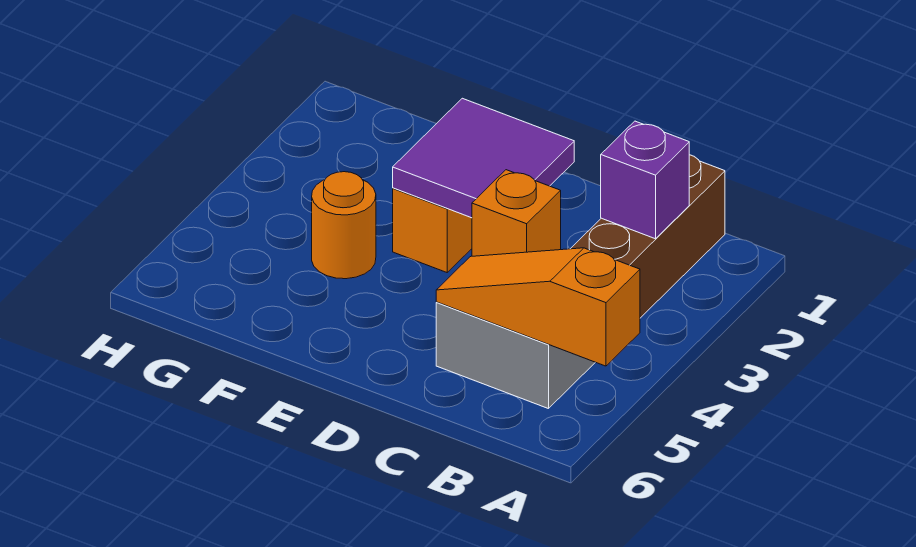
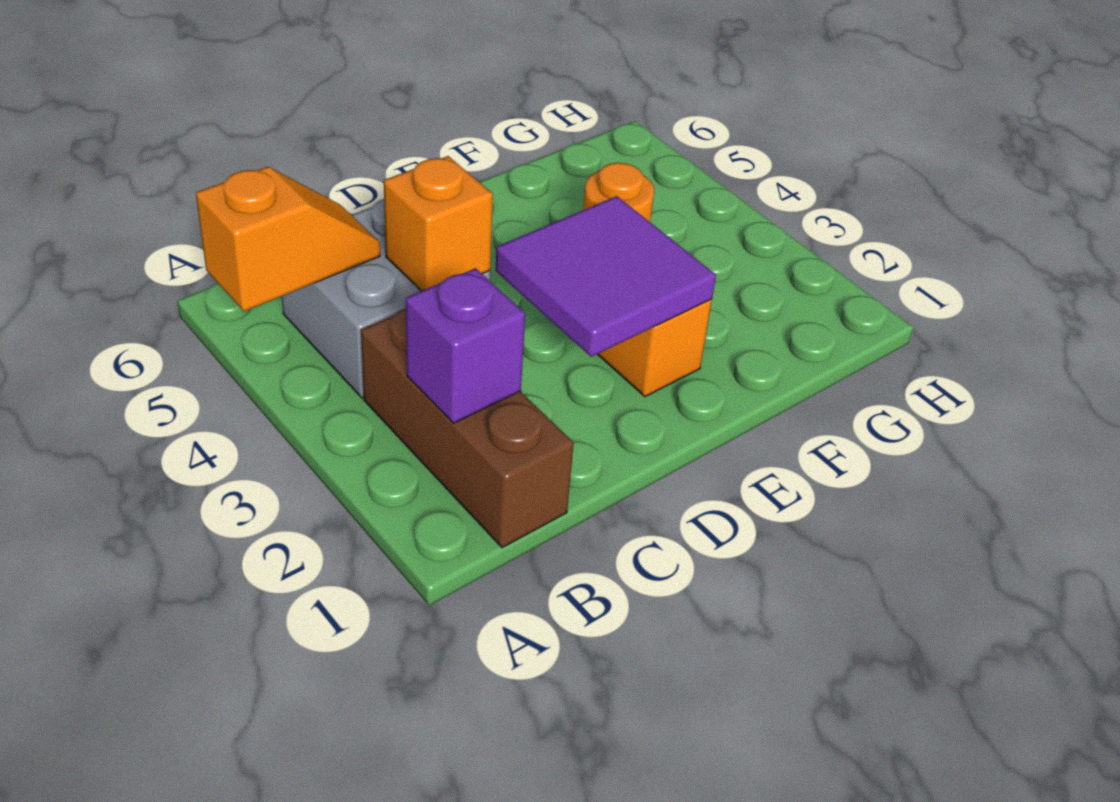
orange slope A5:C5 level 2 top A -> orange slope A5:B5 level 2 top A

